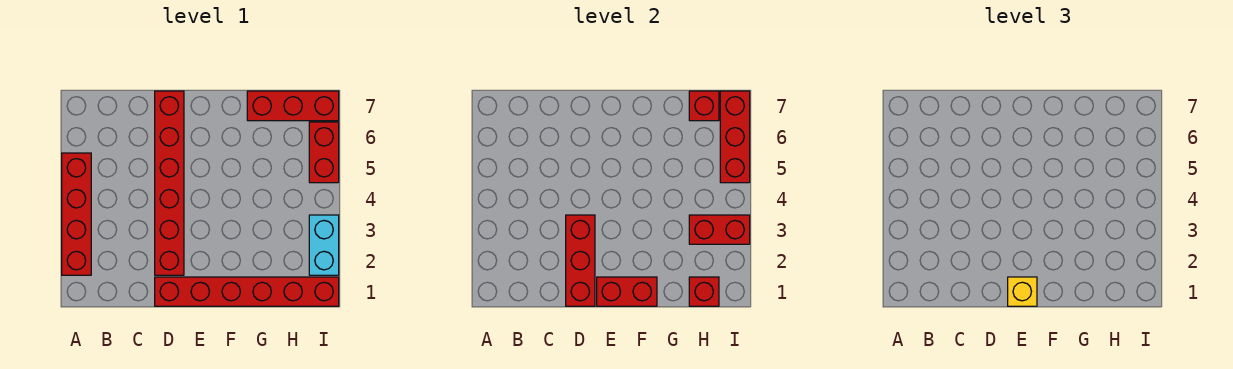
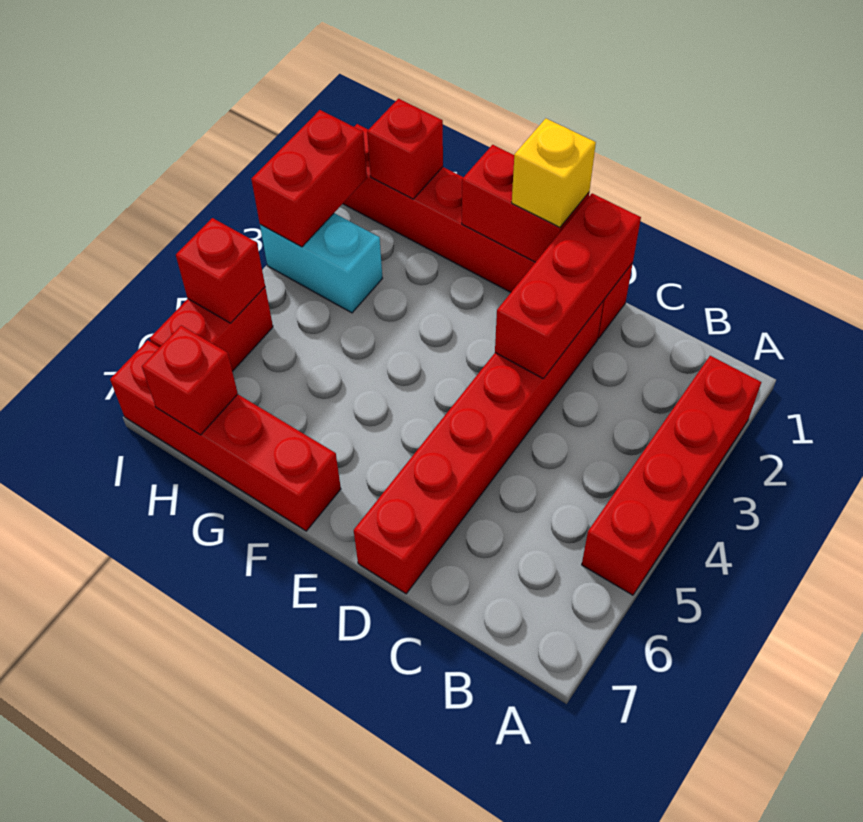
red brick G7:I7 level 1 -> red brick F7:I7 level 1
red brick H3:I3 level 2 -> red brick I2:I3 level 2
cyan brick I2:I3 level 1 -> cyan brick H3:I3 level 1
red brick I5:I7 level 2 -> red brick I5 level 2

